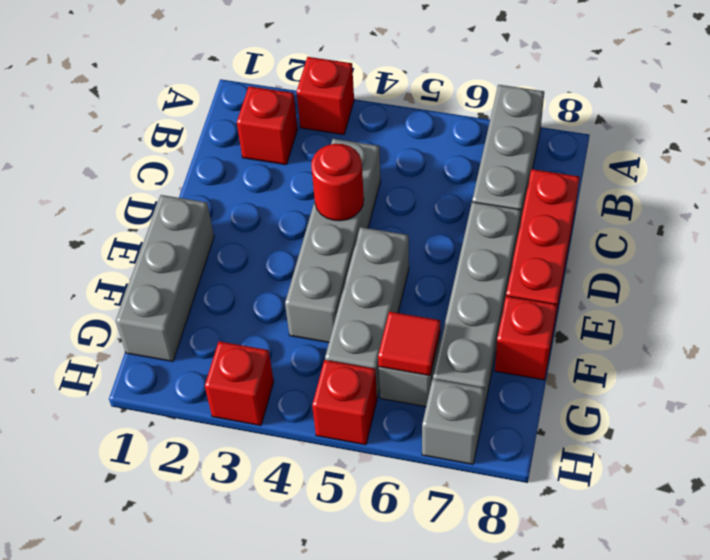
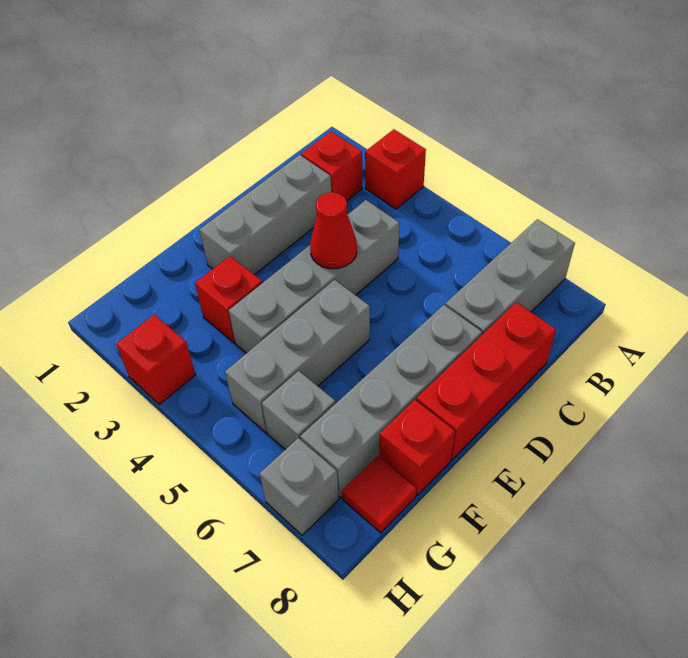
red round brick D4 level 2 -> red cone D4 level 2
grey brick E1:G1 level 1 -> grey brick C2:E2 level 1
red tile G6 level 2 -> red tile G8 level 1
red brick H5 level 1 -> red brick F3 level 1

